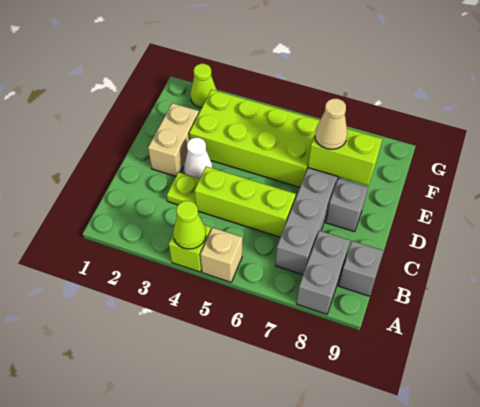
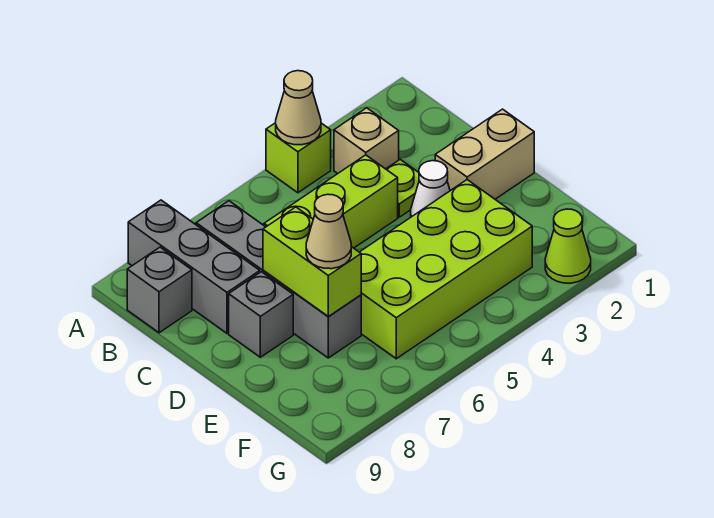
lime cone A4 level 2 -> tan cone A4 level 2
tan brick A5 level 1 -> tan brick B3 level 1
grey brick A8:B8 level 1 -> grey brick A8:C8 level 1
tan brick D2:E2 level 1 -> tan brick D1:D2 level 1
lime brick E7:E8 level 2 -> lime brick D7:E7 level 2

